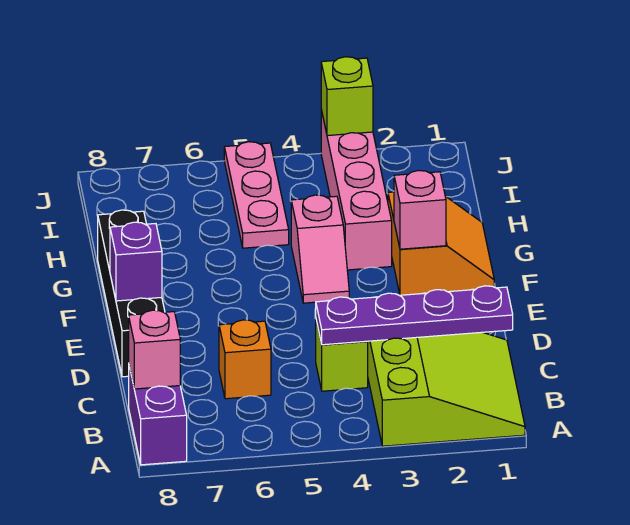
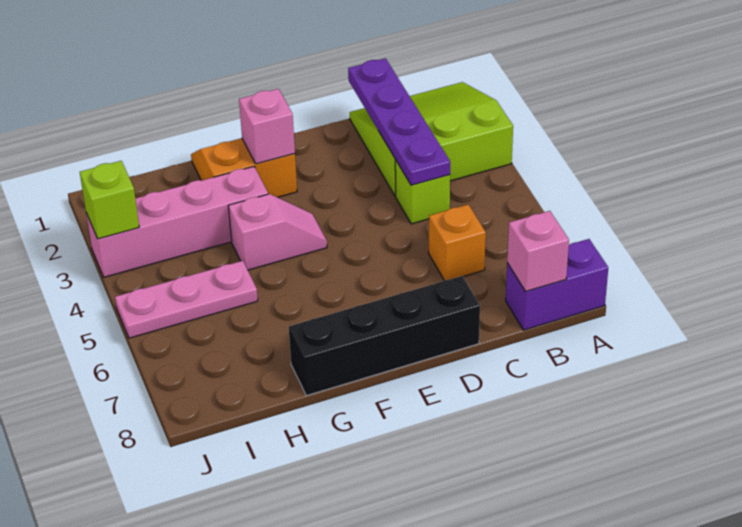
purple brick E8 level 2 -> none

